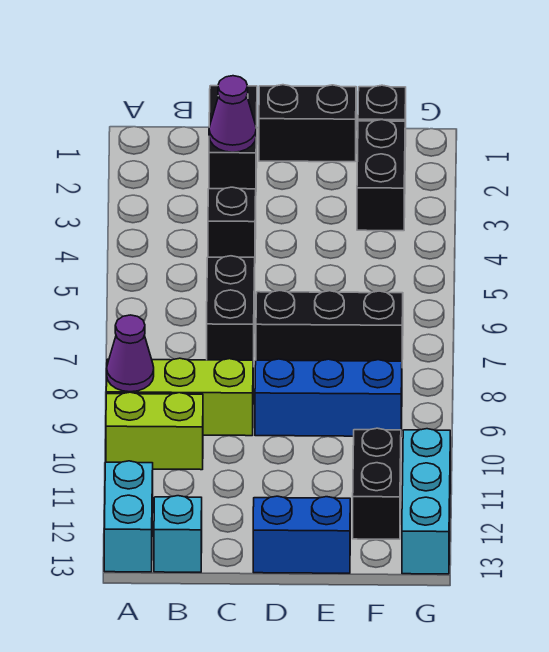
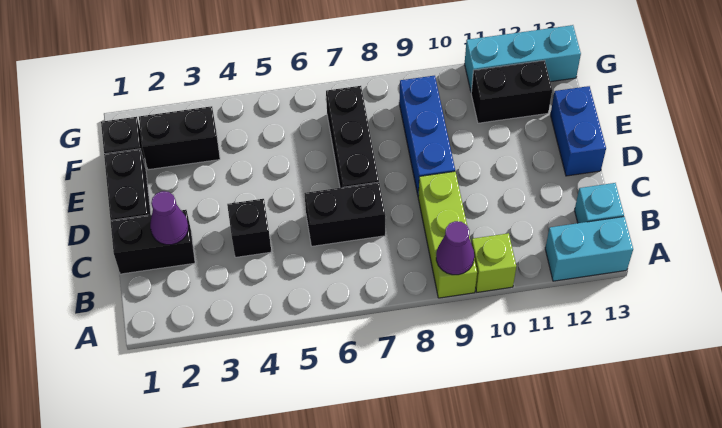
lime brick A10:B10 level 1 -> lime brick A10 level 1

